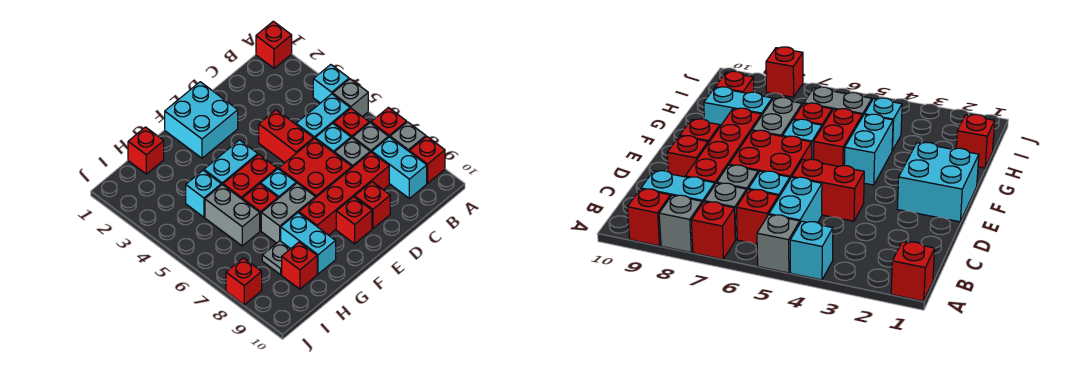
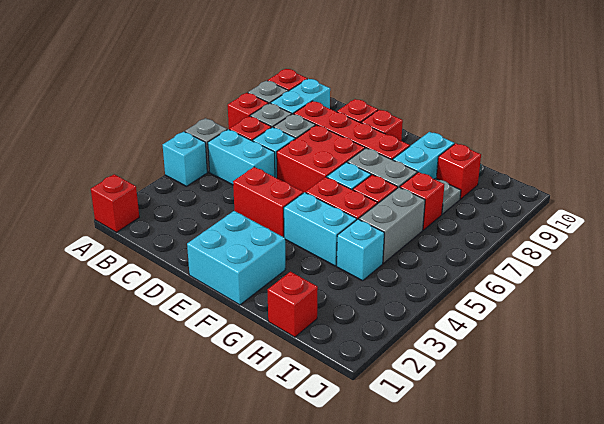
red brick D4:D5 level 1 -> red brick D4:E4 level 1
red brick J8 level 1 -> red brick H7 level 1

